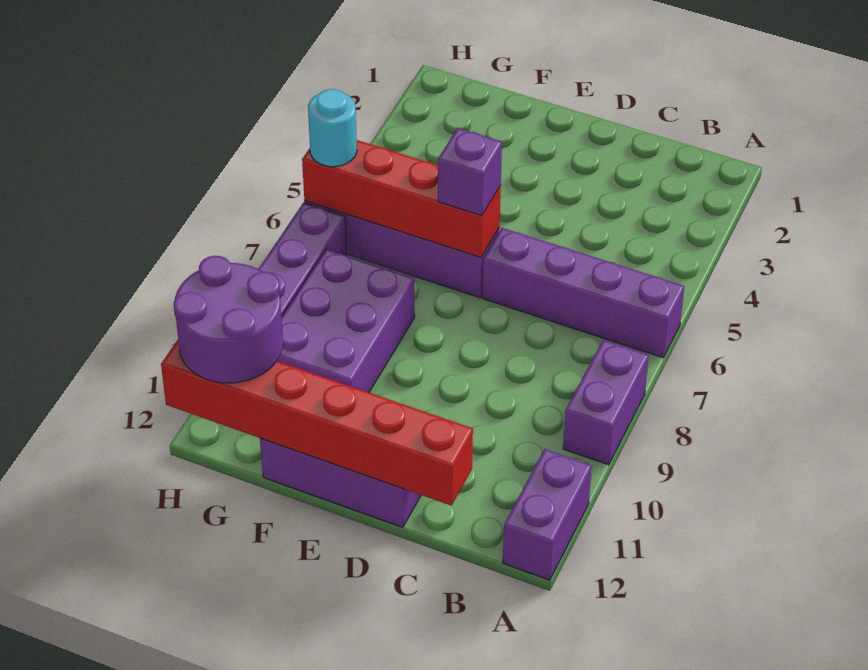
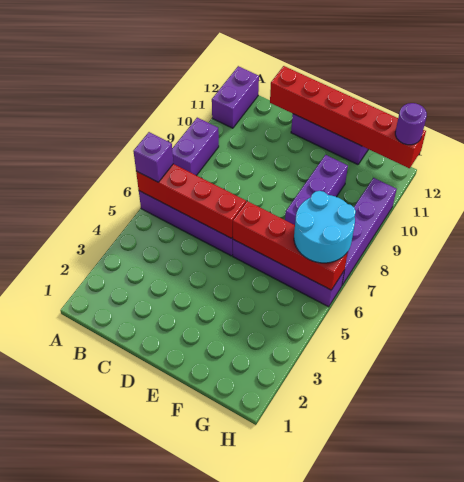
none -> red brick A6:D6 level 2
purple brick E6 level 3 -> purple brick A6 level 3
purple brick F8:G10 level 1 -> purple brick F8:F10 level 1
purple round brick G11:H12 level 3 -> purple round brick H12 level 3
cyan round brick H6 level 3 -> cyan round brick G6:H7 level 3

